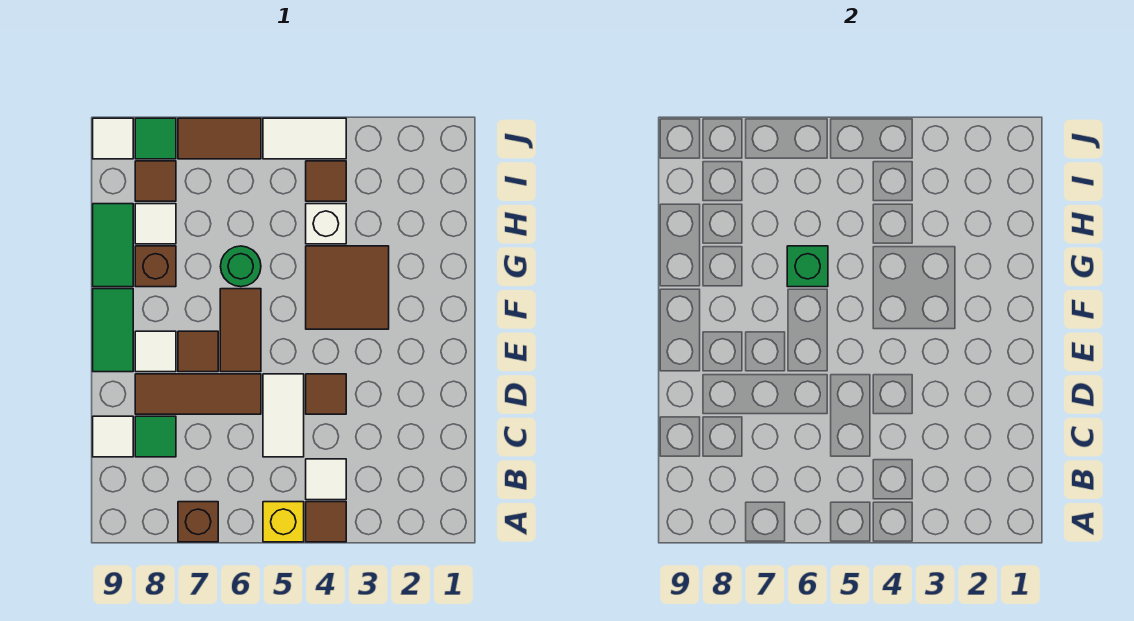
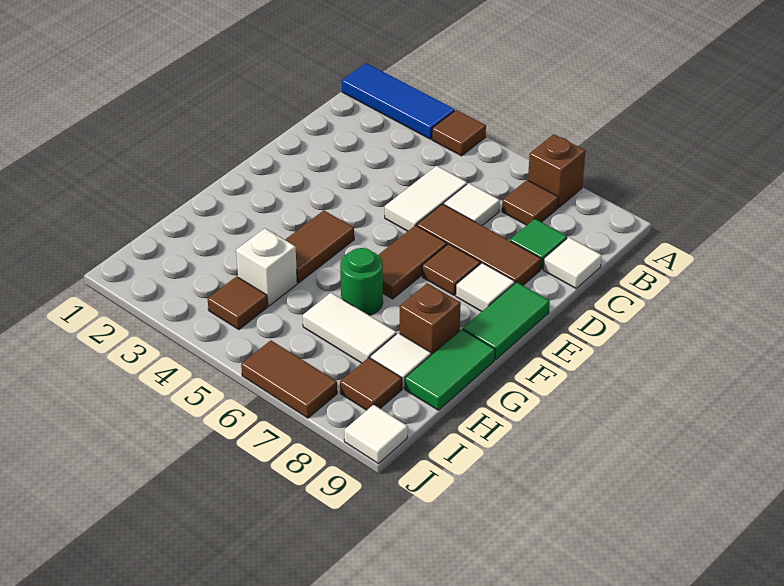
none -> blue tile A1:A3 level 1
yellow brick A5 level 1 -> none
white tile B4 level 1 -> white tile C6 level 1
brown tile D4 level 1 -> brown tile B7 level 1
brown tile F3:G4 level 1 -> brown tile F4:G4 level 1
green brick G6 level 2 -> none
white tile J4:J5 level 1 -> white tile H6:H7 level 1
green tile J8 level 1 -> none

